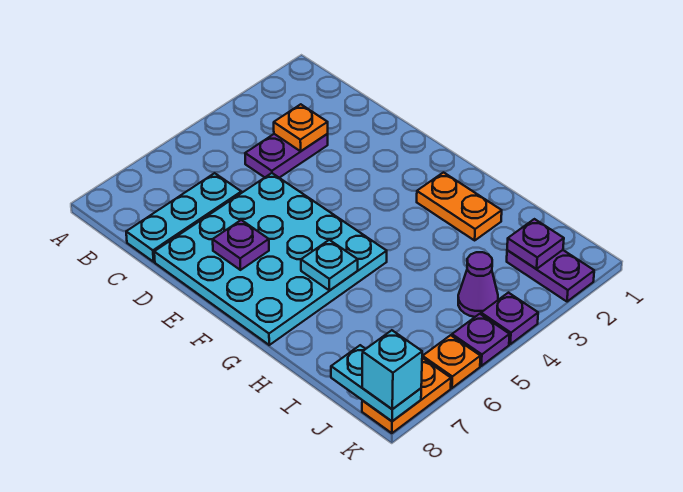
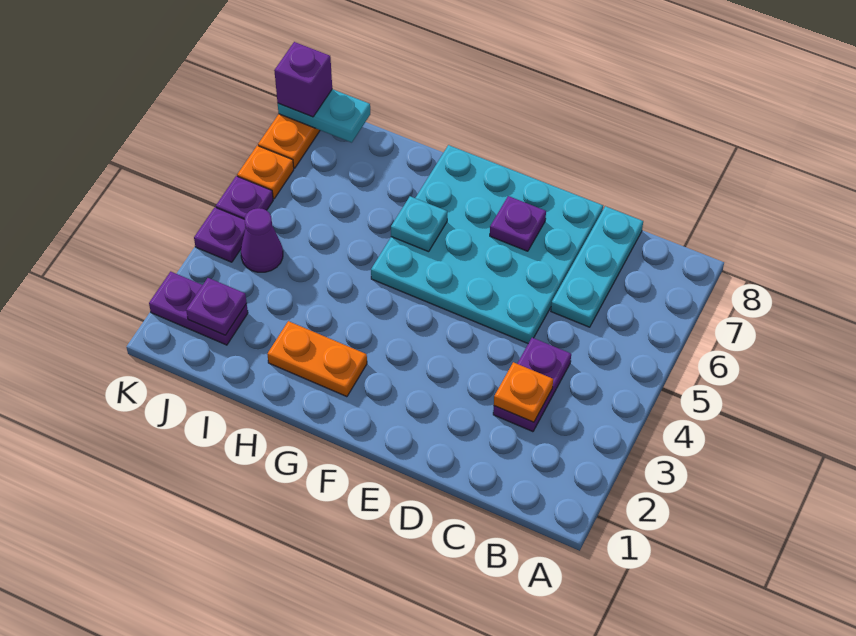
cyan brick K8 level 3 -> purple brick K8 level 3

